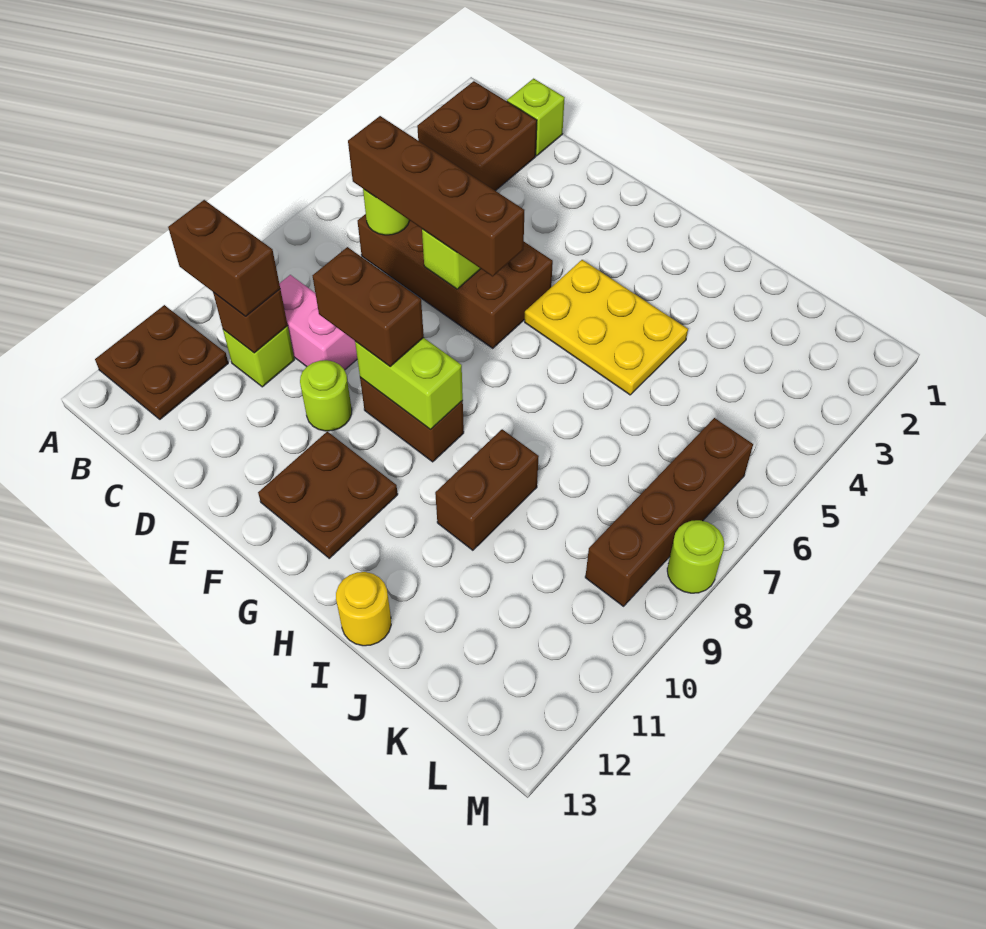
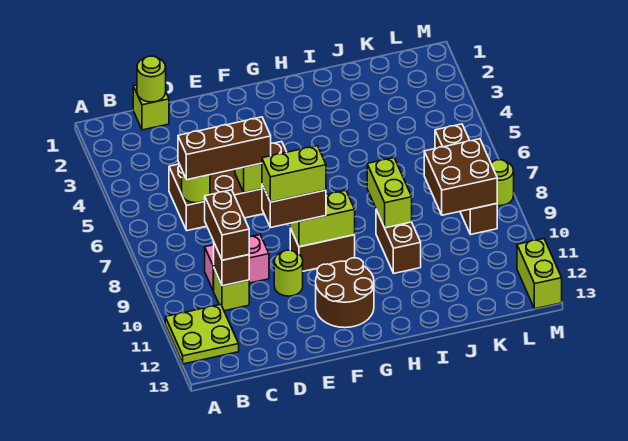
brown plate A11:B12 level 1 -> lime plate A11:B12 level 1
brown brick B2:C3 level 1 -> brown brick K8:L9 level 2
brown brick B10:C10 level 3 -> brown brick C9:C10 level 3
none -> lime round brick C1 level 2
brown brick C6:F6 level 3 -> brown brick C6:E6 level 3
none -> lime brick E9:F9 level 4
brown plate F11:G12 level 1 -> brown round brick F11:G12 level 1
yellow plate G4:I5 level 1 -> none
none -> lime brick I8:I9 level 2
yellow round brick I13 level 1 -> none
none -> lime brick M12:M13 level 1

